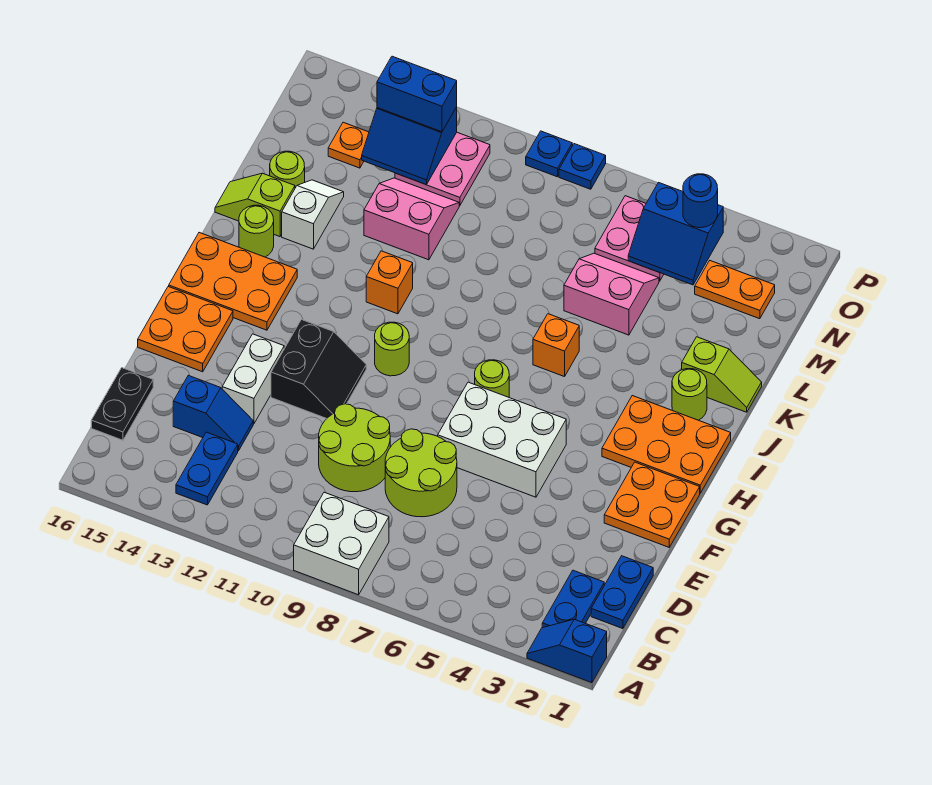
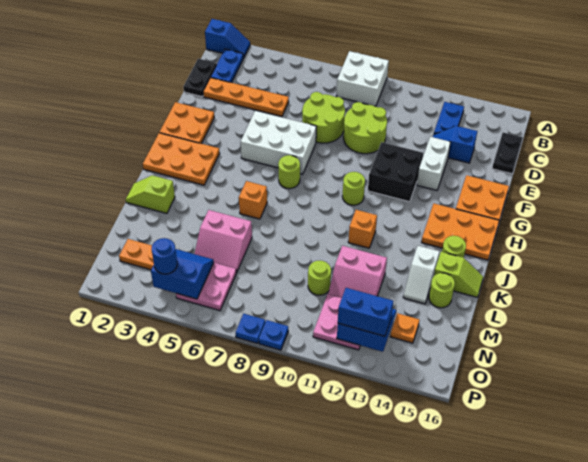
blue plate C1:D1 level 1 -> black plate C1:D1 level 1
none -> orange plate D2:D5 level 1
black slope F11:G12 level 1 top 12 -> black brick F11:G12 level 1
lime round brick J2 level 1 -> lime round brick M10 level 1

